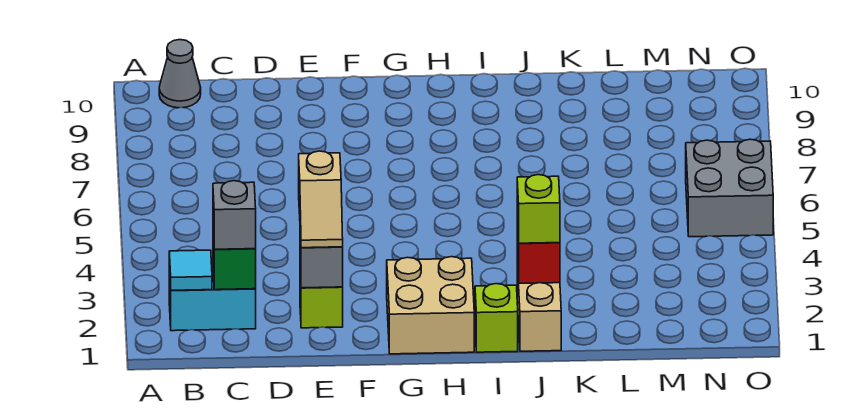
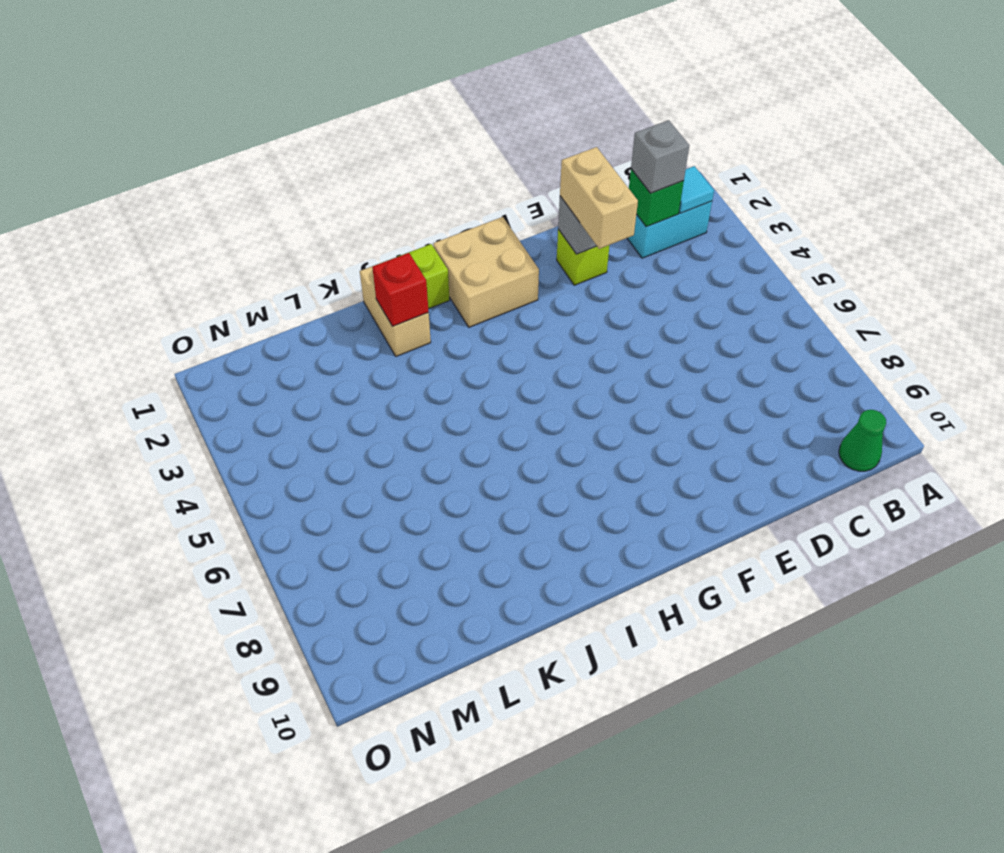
grey cone B10 level 1 -> green cone B10 level 1
tan slope E2:E3 level 3 top 3 -> tan brick E2:E3 level 3
lime brick J2 level 3 -> none
grey brick N5:O6 level 1 -> none

